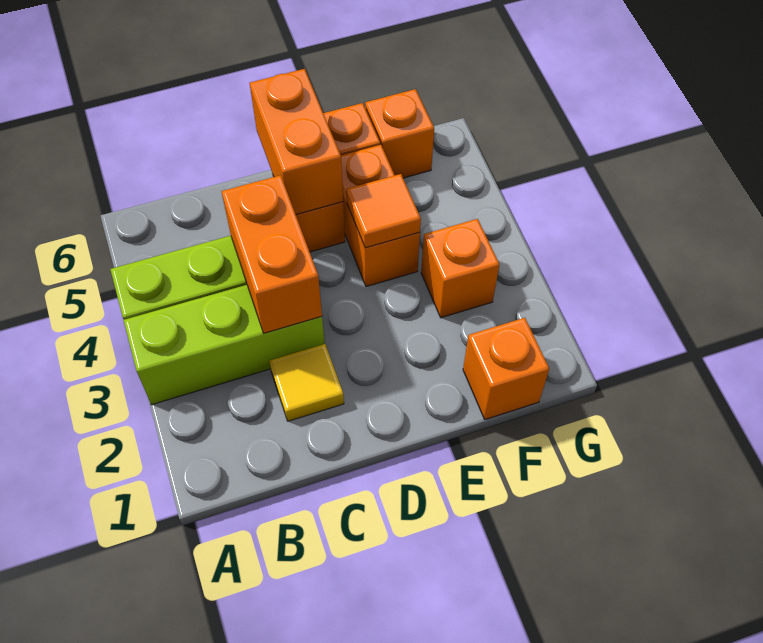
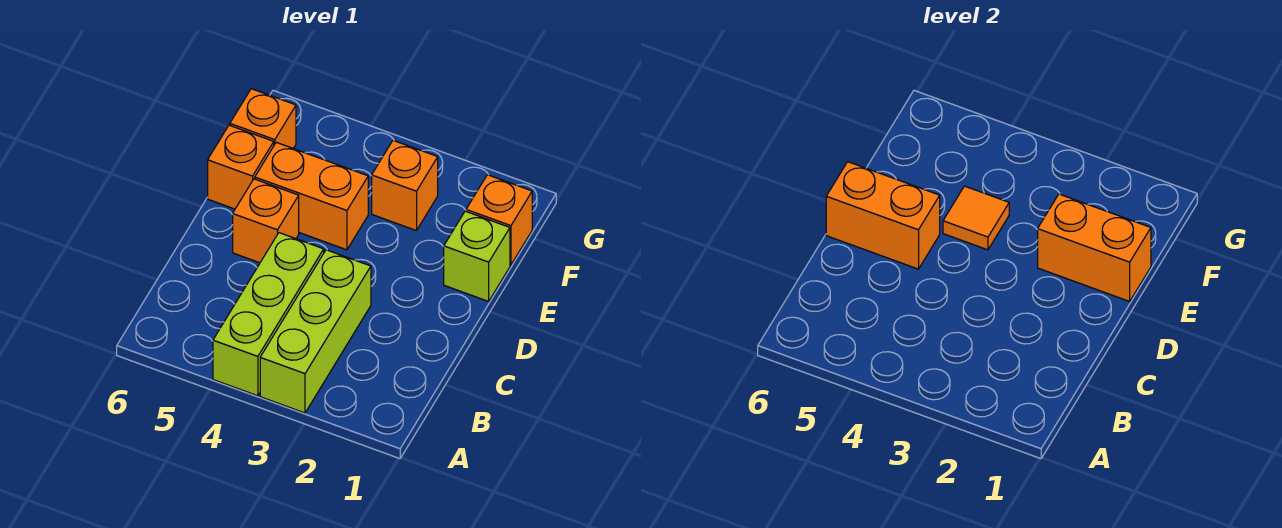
yellow tile C2 level 1 -> none
orange brick C3:C4 level 2 -> orange brick E1:E2 level 2
none -> lime brick E1 level 1

